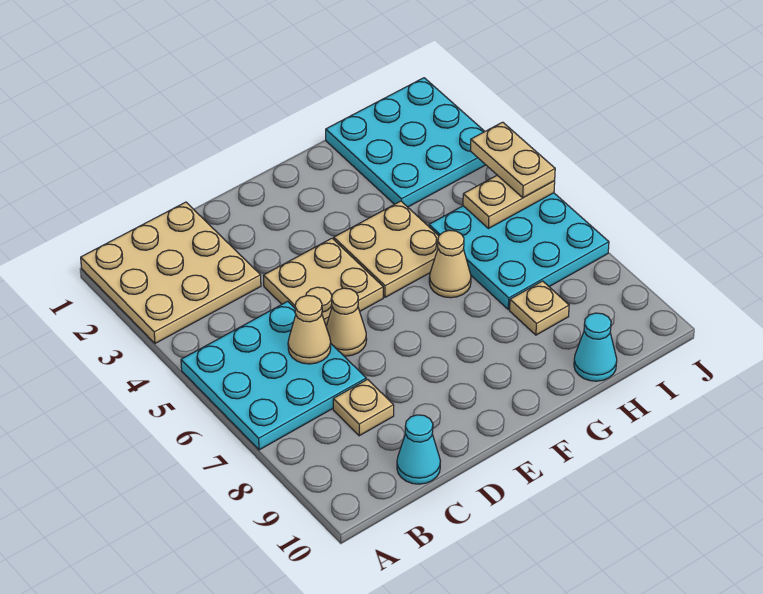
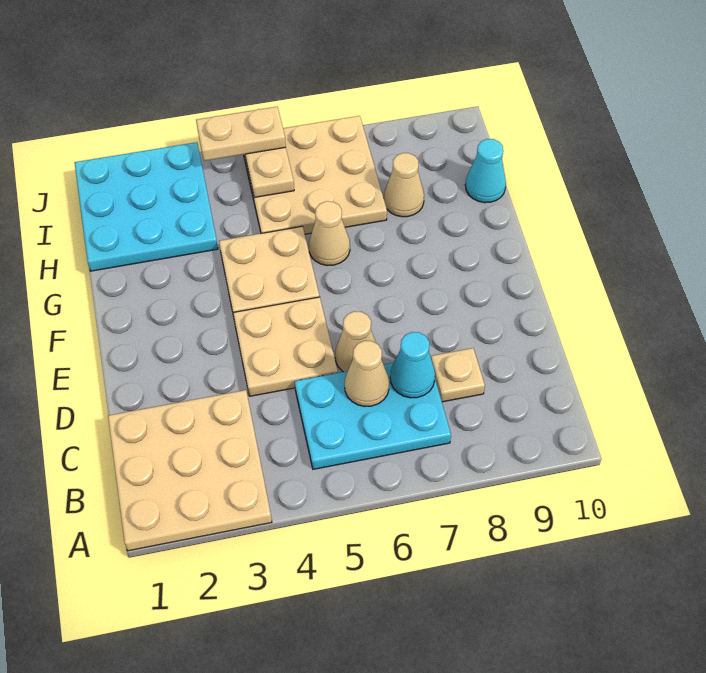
cyan plate A5:C7 level 1 -> cyan plate B5:C7 level 1
cyan cone C10 level 1 -> cyan cone C7 level 2
cyan plate H5:J7 level 1 -> tan plate H5:J7 level 1
tan plate H8 level 1 -> tan cone H8 level 1

